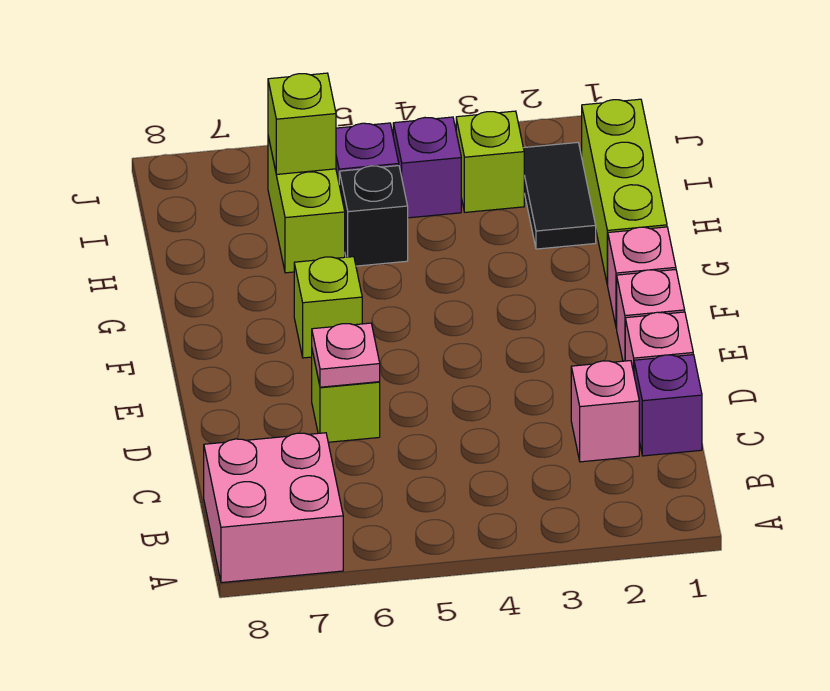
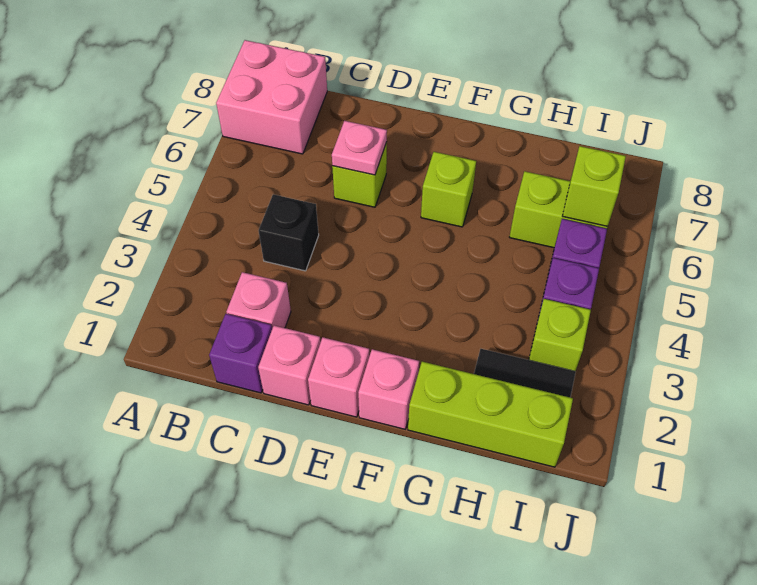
black brick H5 level 1 -> black brick C4 level 1

